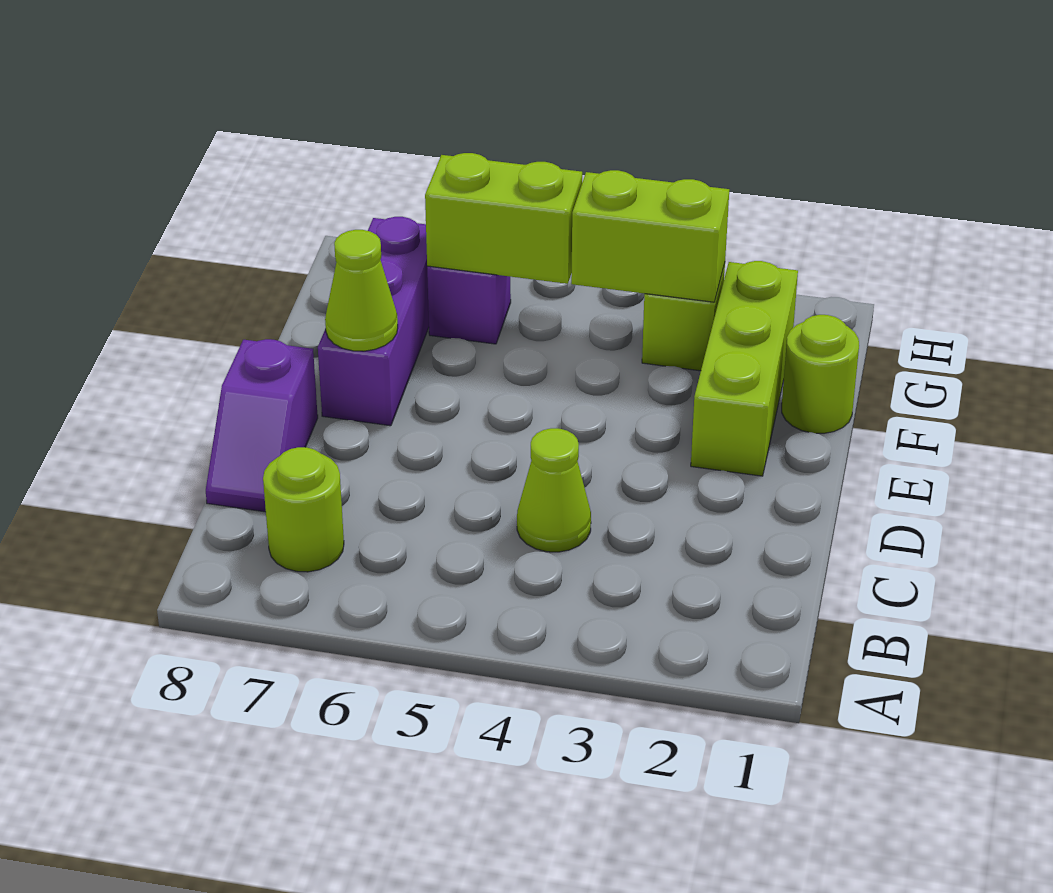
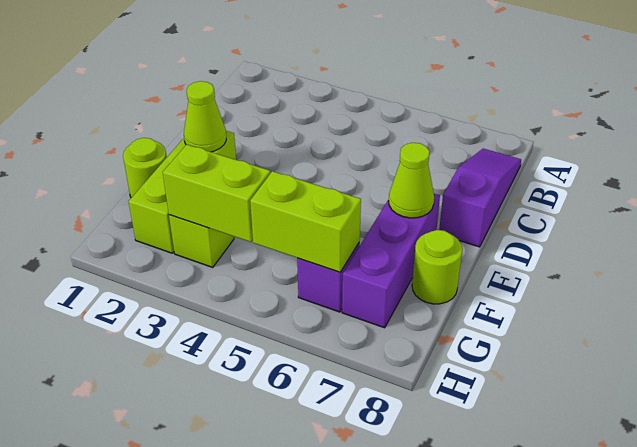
lime round brick B7 level 1 -> lime round brick F8 level 1
lime cone C4 level 1 -> lime cone E2 level 2
purple slope C8:D8 level 1 top D -> purple slope B8:D8 level 1 top D

